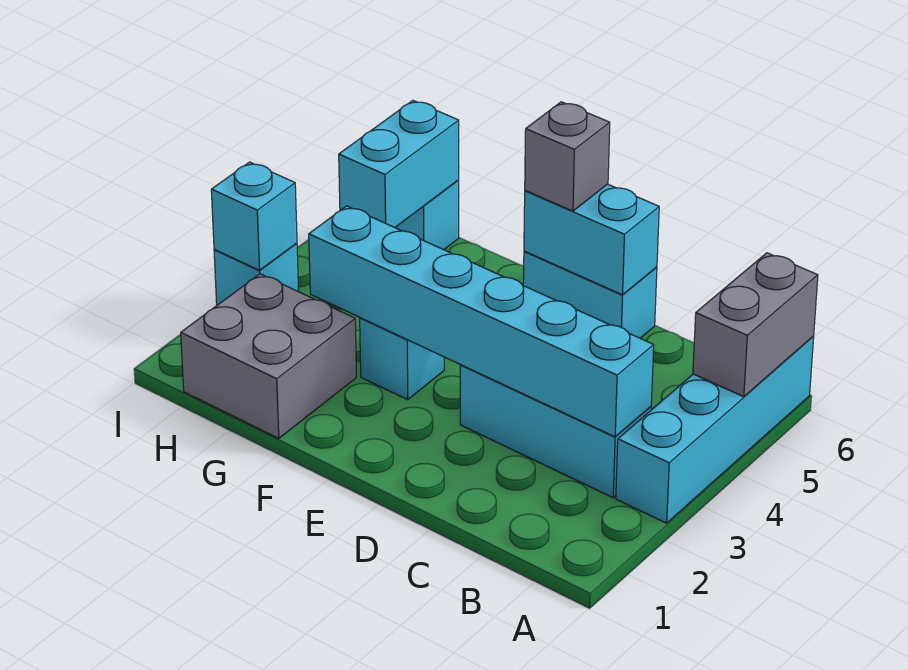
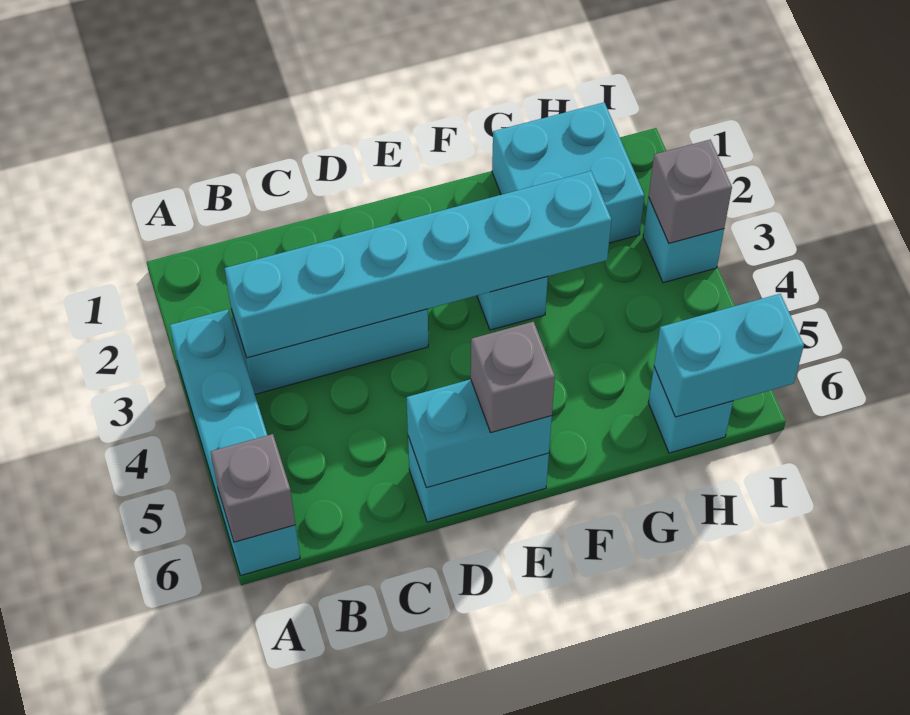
grey brick A5:A6 level 2 -> grey brick A6 level 2
grey brick G1:H2 level 1 -> cyan brick G1:H2 level 1
cyan brick H5:H6 level 2 -> cyan brick H6:I6 level 2
cyan brick I3 level 2 -> grey brick I3 level 2

